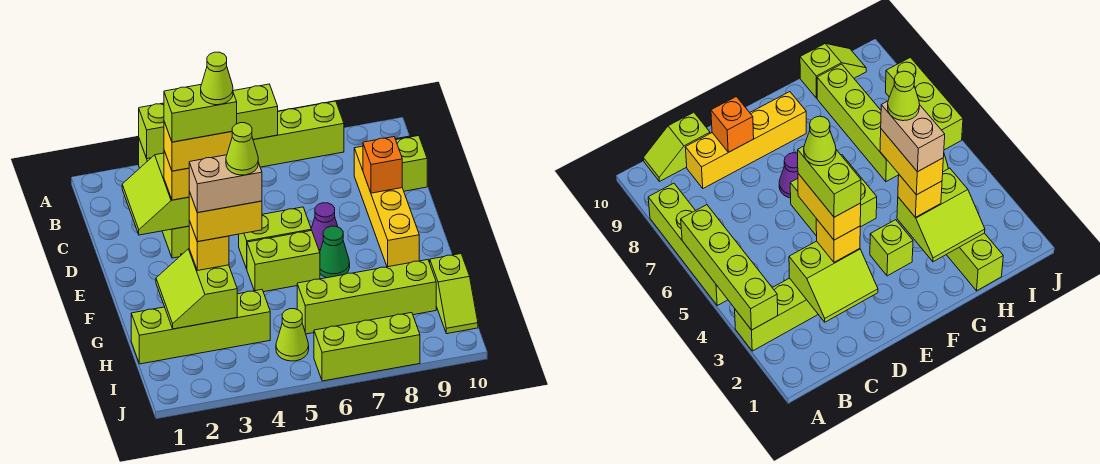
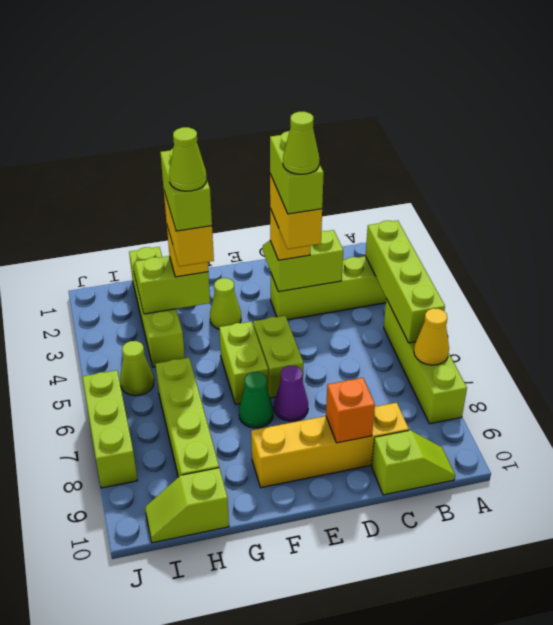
none -> yellow cone A7 level 2
lime brick F3 level 1 -> lime cone F3 level 1
tan brick G3:G4 level 5 -> lime brick G3:G4 level 5

